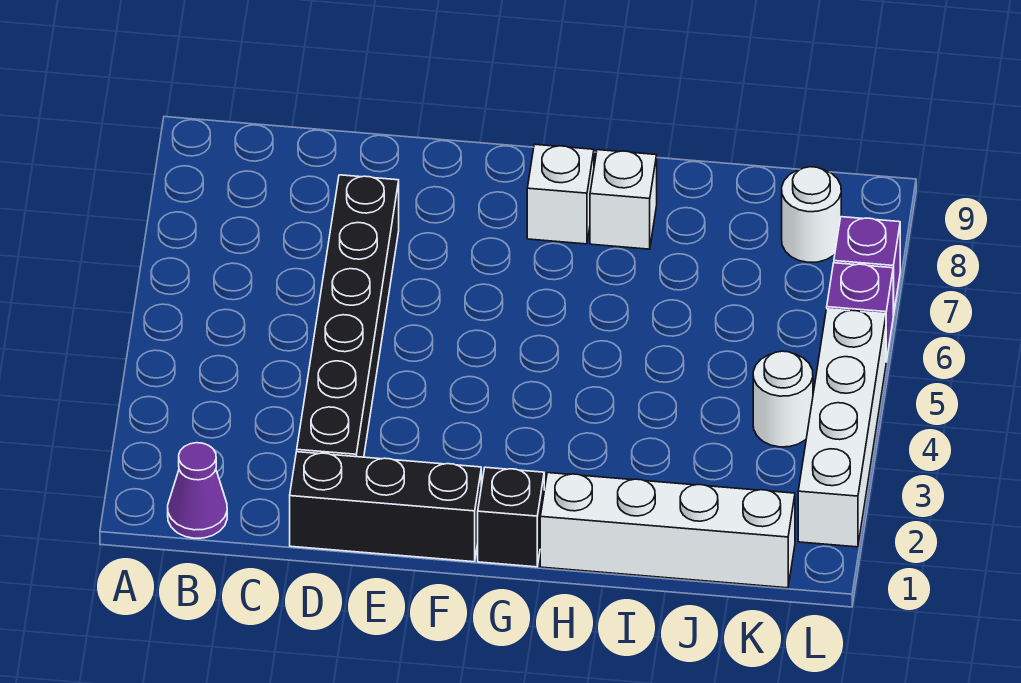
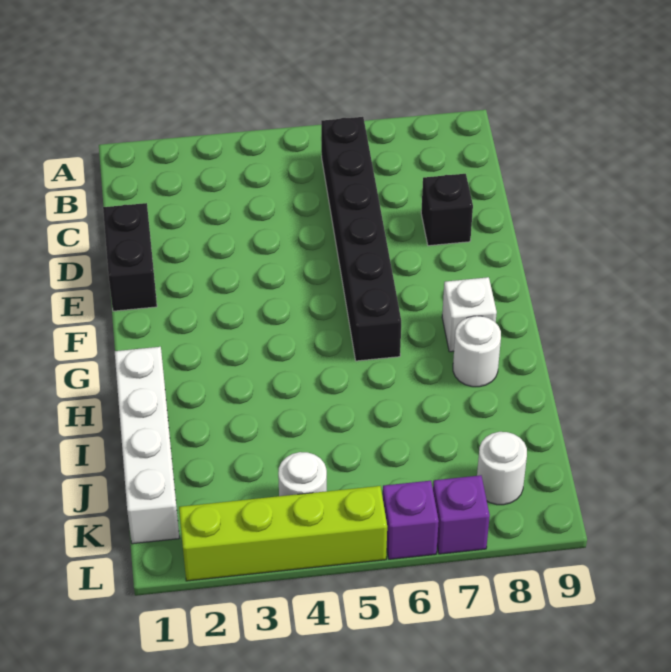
purple cone B1 level 1 -> none
black brick D1:F1 level 1 -> black brick D1:E1 level 1
black brick D2:D7 level 1 -> black brick B6:G6 level 1
black brick G1 level 1 -> black brick D8 level 1
white brick H8 level 1 -> white round brick H8 level 1
white brick L2:L5 level 1 -> lime brick L2:L5 level 1

